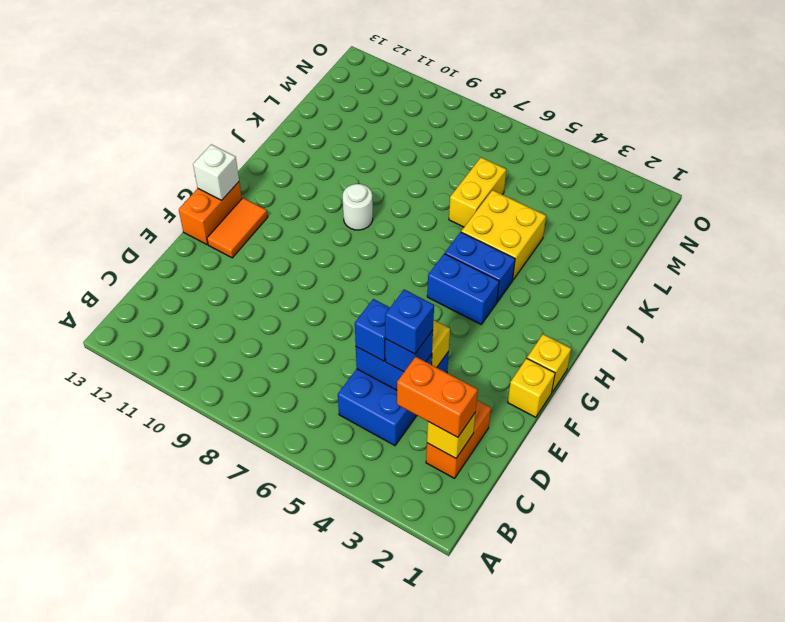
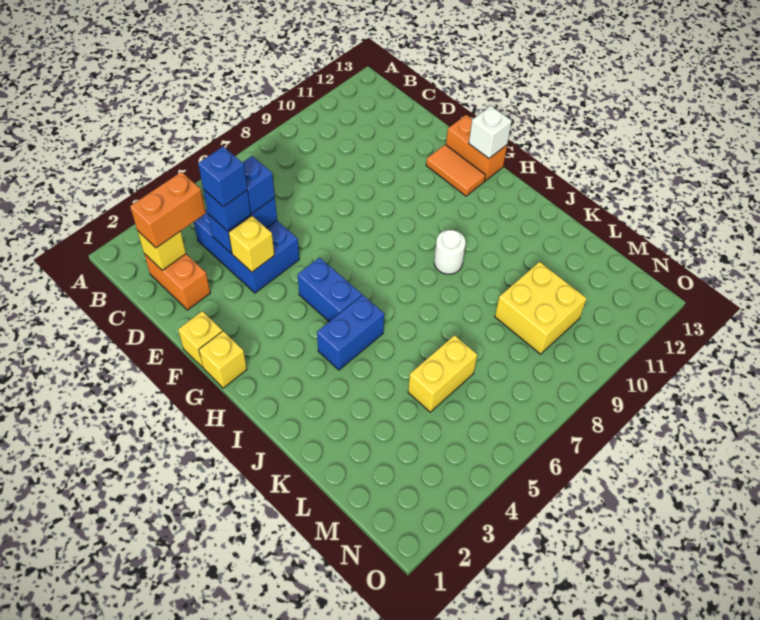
blue brick H4:H5 level 1 -> blue brick G5:H5 level 1
yellow brick J4:K5 level 1 -> yellow brick L9:M10 level 1
yellow brick K6:L6 level 1 -> yellow brick L5:L6 level 1

